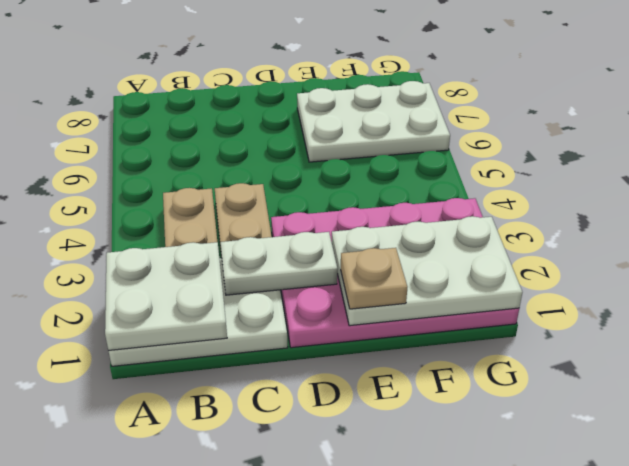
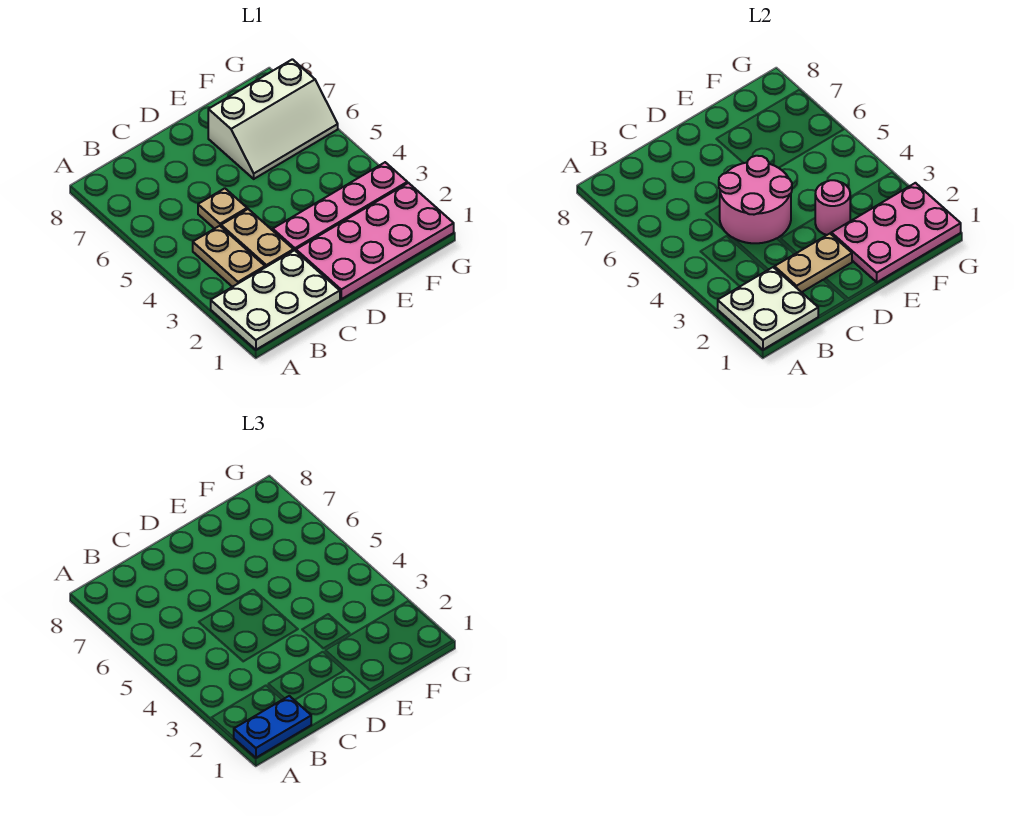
none -> blue plate A1:B1 level 3
white plate C2:D2 level 2 -> tan plate C2:D2 level 2
none -> pink round brick C4:D5 level 2
white plate E1:G2 level 2 -> pink plate E1:G2 level 2
tan plate E1 level 3 -> tan plate C5 level 1
none -> pink round brick E3 level 2
white plate E6:G7 level 1 -> white slope E6:G7 level 1 top 7

